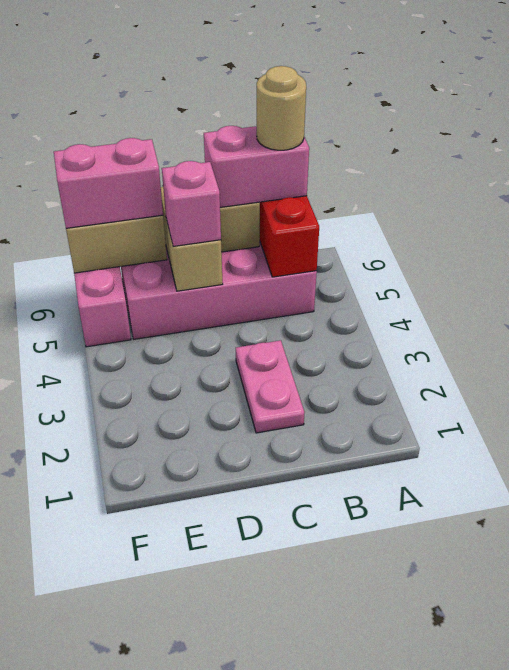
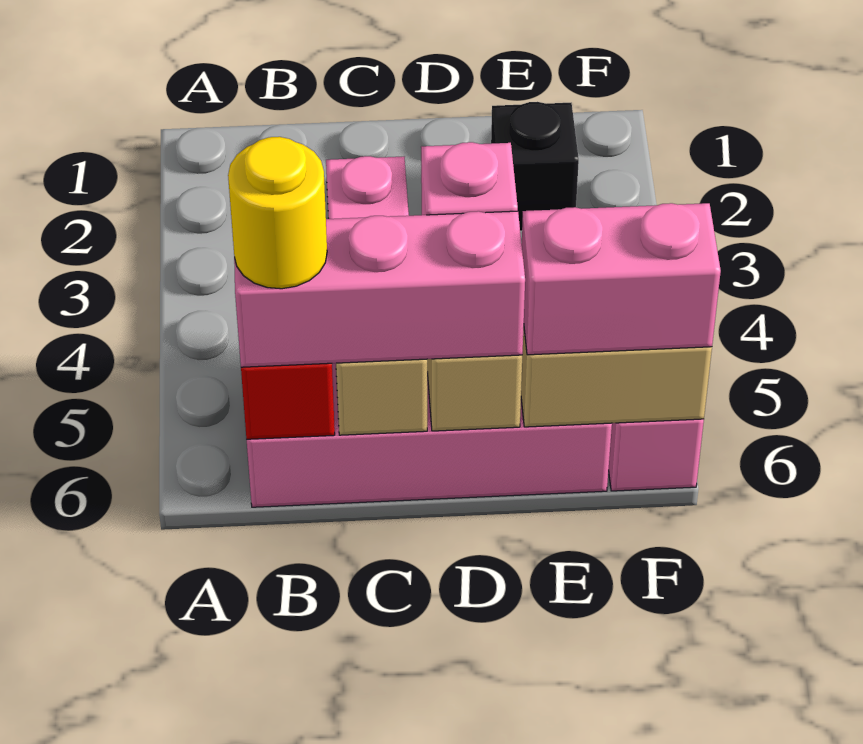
pink brick B6:C6 level 3 -> pink brick B6:D6 level 3
tan round brick B6 level 4 -> yellow round brick B6 level 4
none -> black brick E2 level 1

